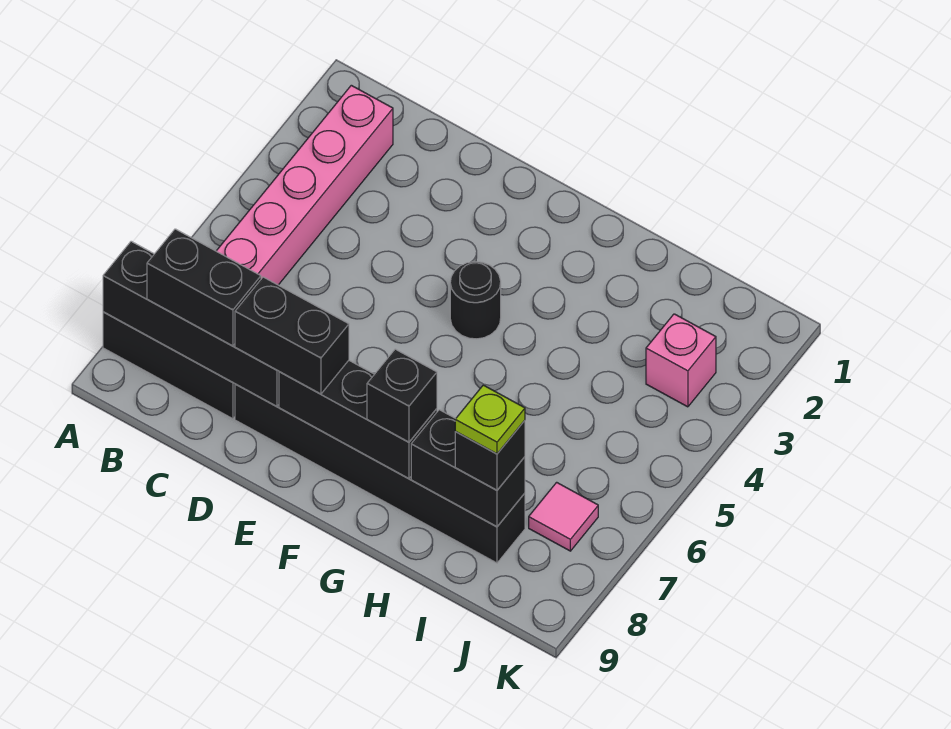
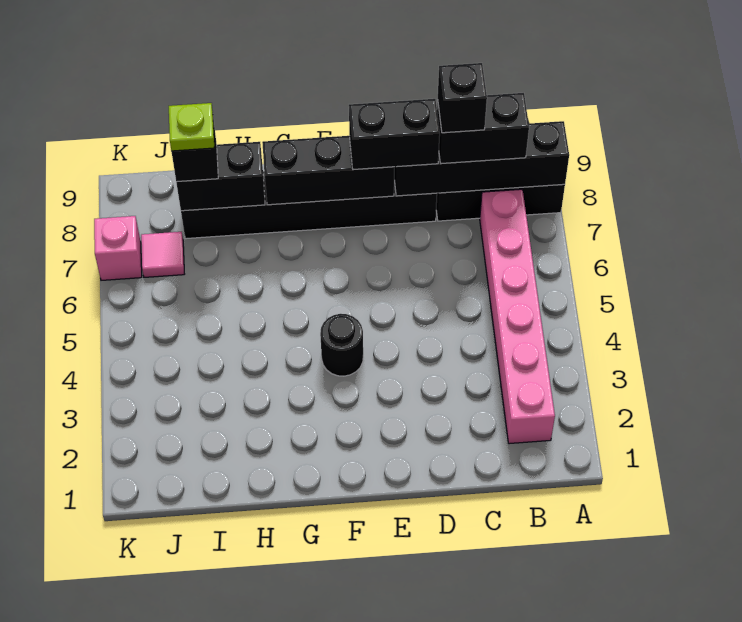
black brick G8 level 3 -> black brick C8 level 4
pink brick J3 level 1 -> pink brick K7 level 1

